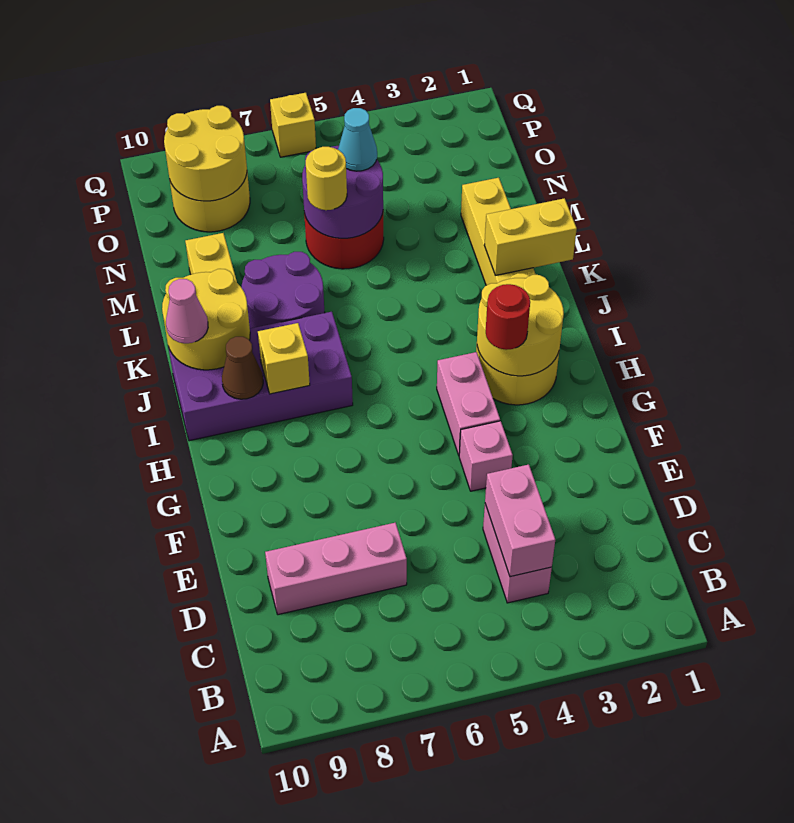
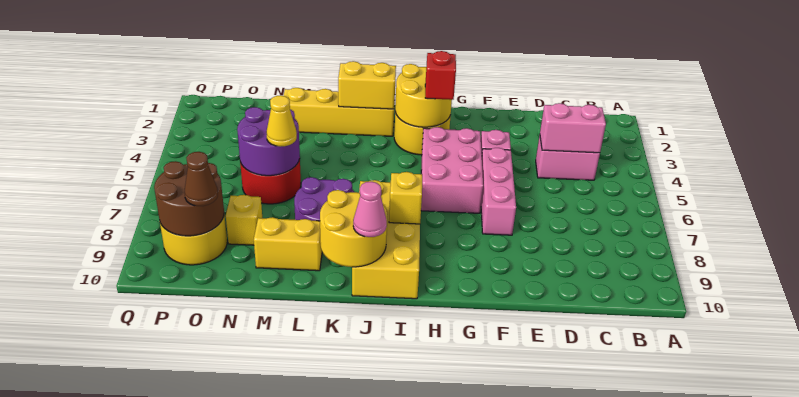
pink brick D7:D9 level 1 -> pink brick F5:F7 level 1
pink brick G4:H4 level 1 -> pink brick G4:H6 level 1
red round brick H3 level 3 -> red brick H3 level 3
purple brick I7:J10 level 1 -> yellow brick I7:J10 level 1
brown cone I9 level 2 -> brown cone O9 level 3
yellow brick K1:K2 level 2 -> yellow brick J2:K2 level 2
yellow round brick M6 level 3 -> yellow cone M6 level 3
cyan cone N5 level 3 -> none
yellow round brick O8:P9 level 2 -> brown round brick O8:P9 level 2
yellow brick Q6 level 1 -> yellow brick N8 level 1

